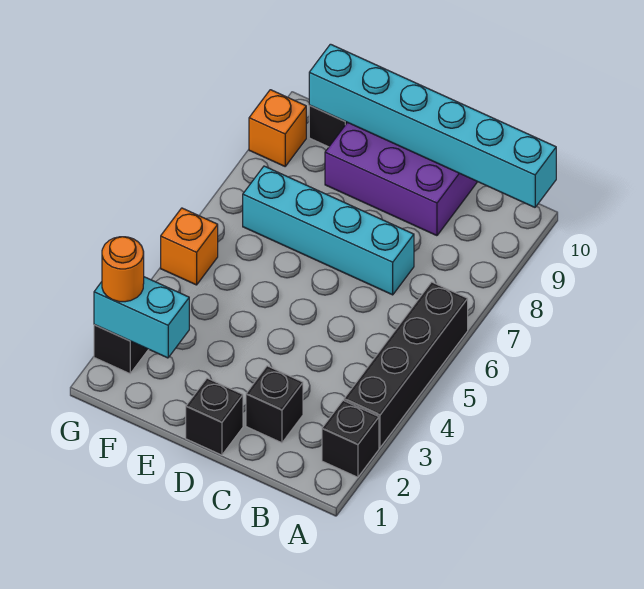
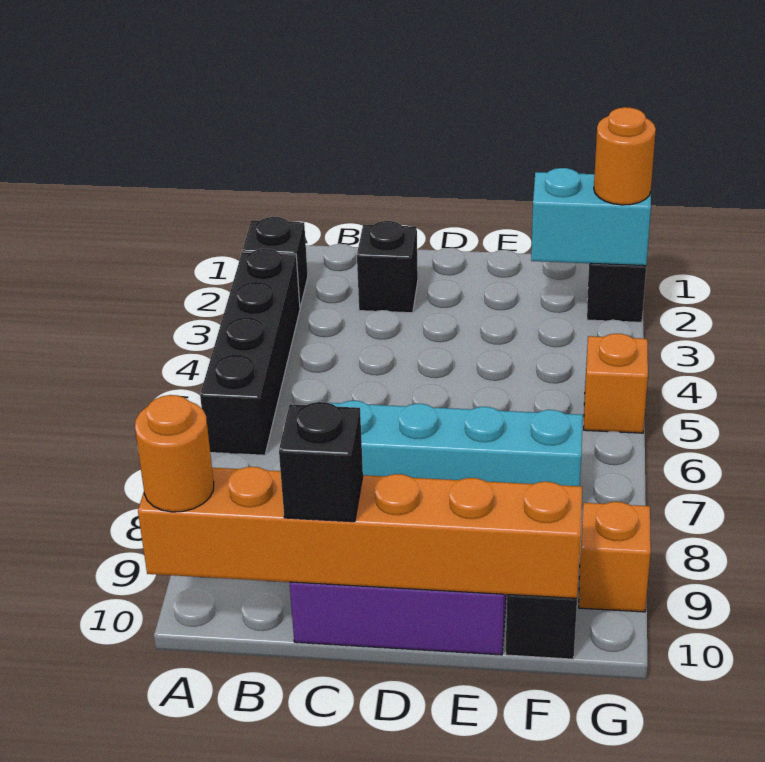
cyan brick A10:F10 level 2 -> orange brick A10:F10 level 2
none -> orange round brick A10 level 3
black brick D1 level 1 -> black brick C10 level 3

